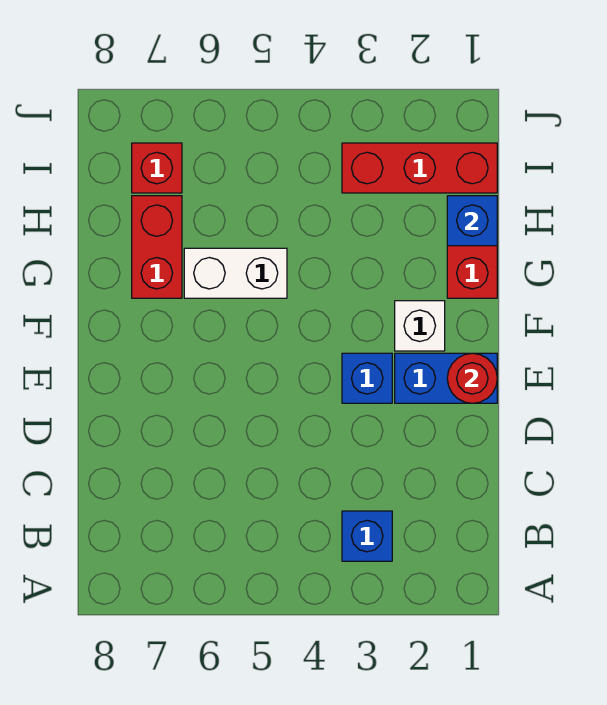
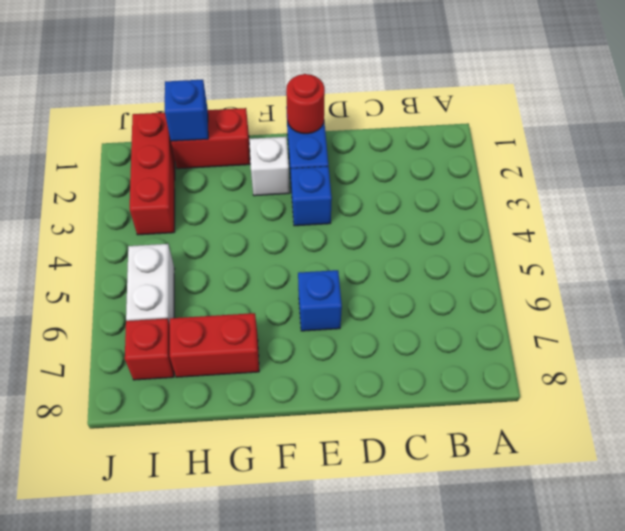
blue brick B3 level 1 -> blue brick E6 level 1
white brick G5:G6 level 1 -> white brick I5:I6 level 1

